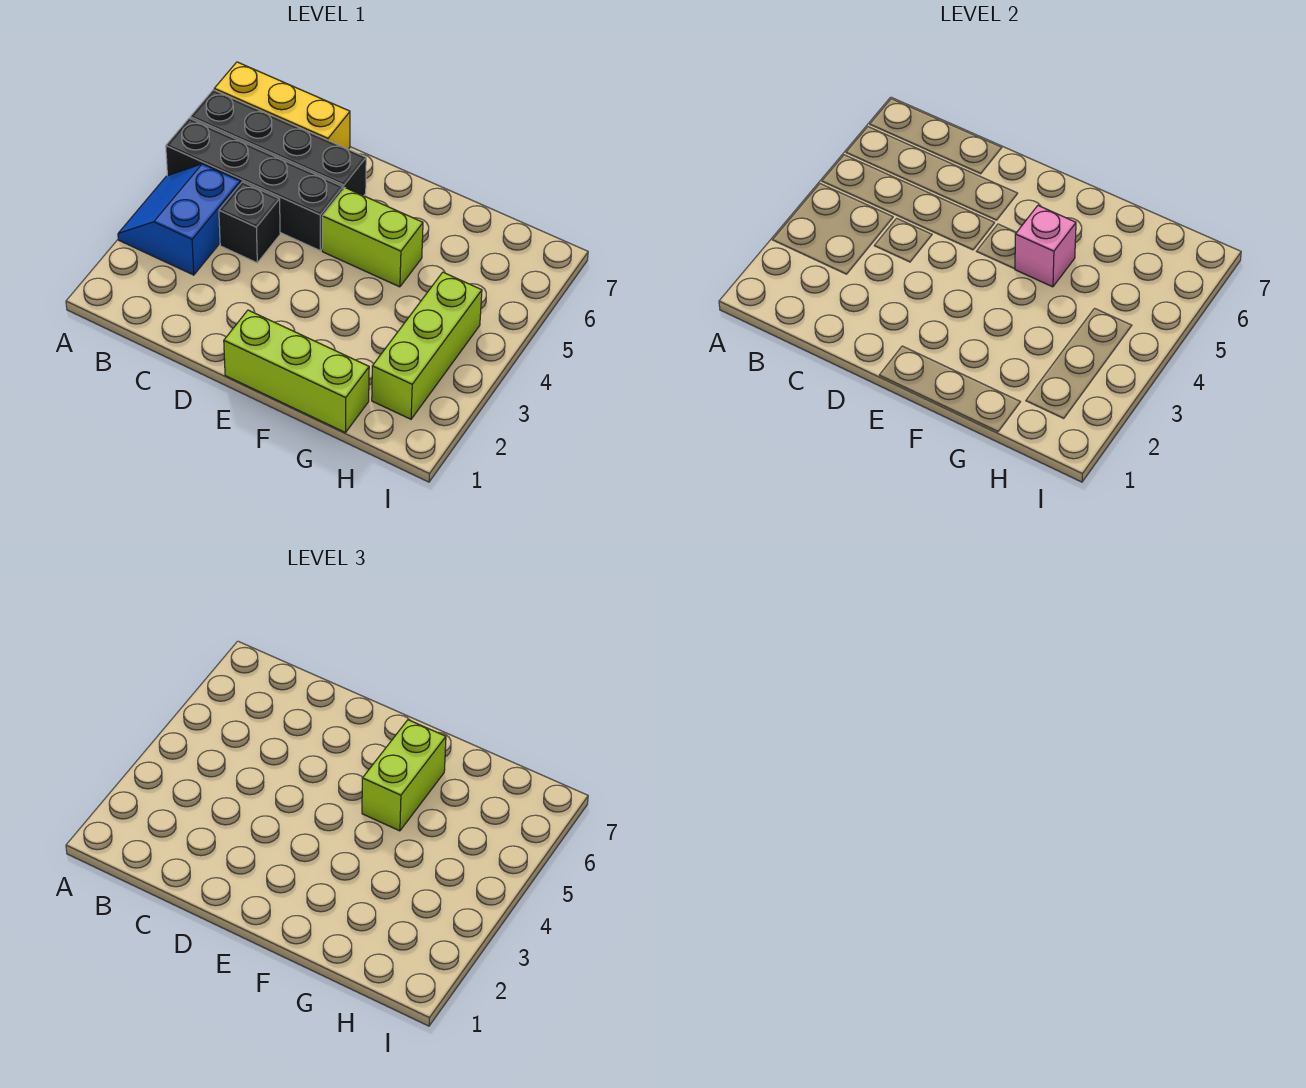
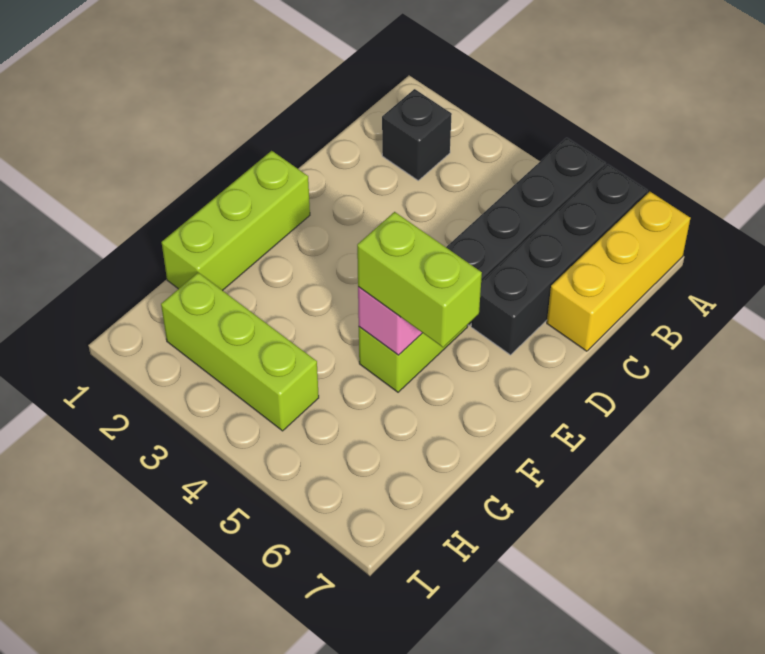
blue slope A3:B4 level 1 top B -> none
black brick C4 level 1 -> black brick B2 level 1

